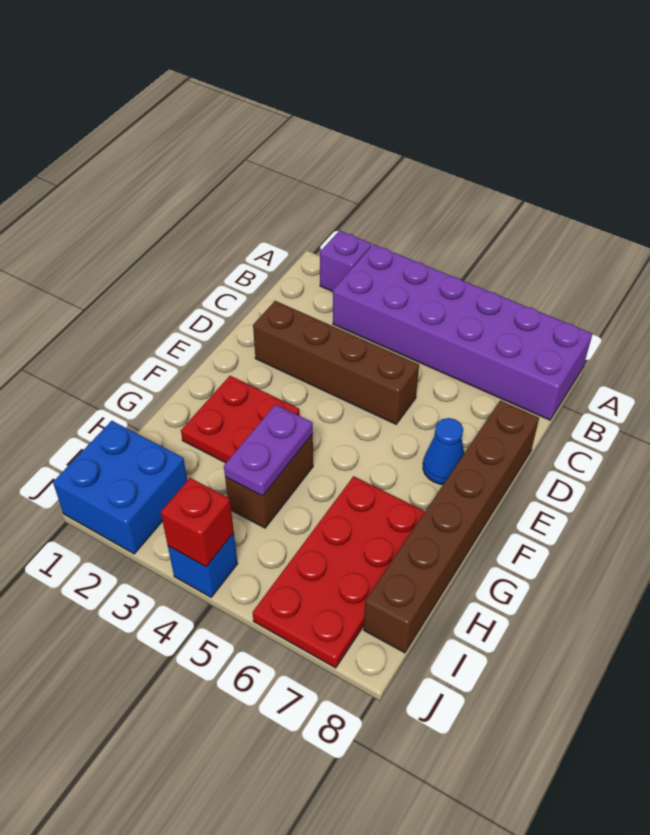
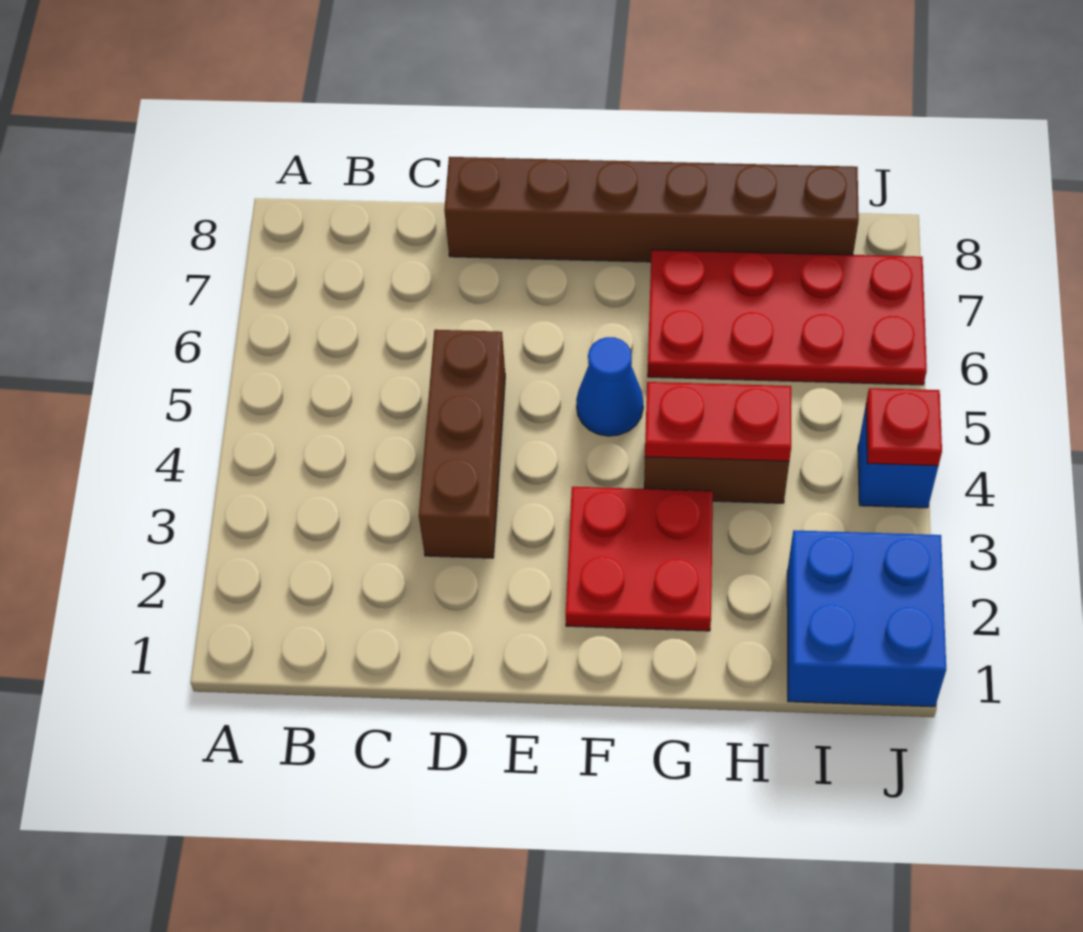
purple brick A2 level 1 -> none
purple brick A3:B8 level 1 -> none
brown brick D2:D5 level 1 -> brown brick D3:D5 level 1
blue cone E7 level 1 -> blue cone F5 level 1
purple plate G4:H4 level 2 -> red plate G4:H4 level 2
red brick J4 level 2 -> red plate J4 level 2

